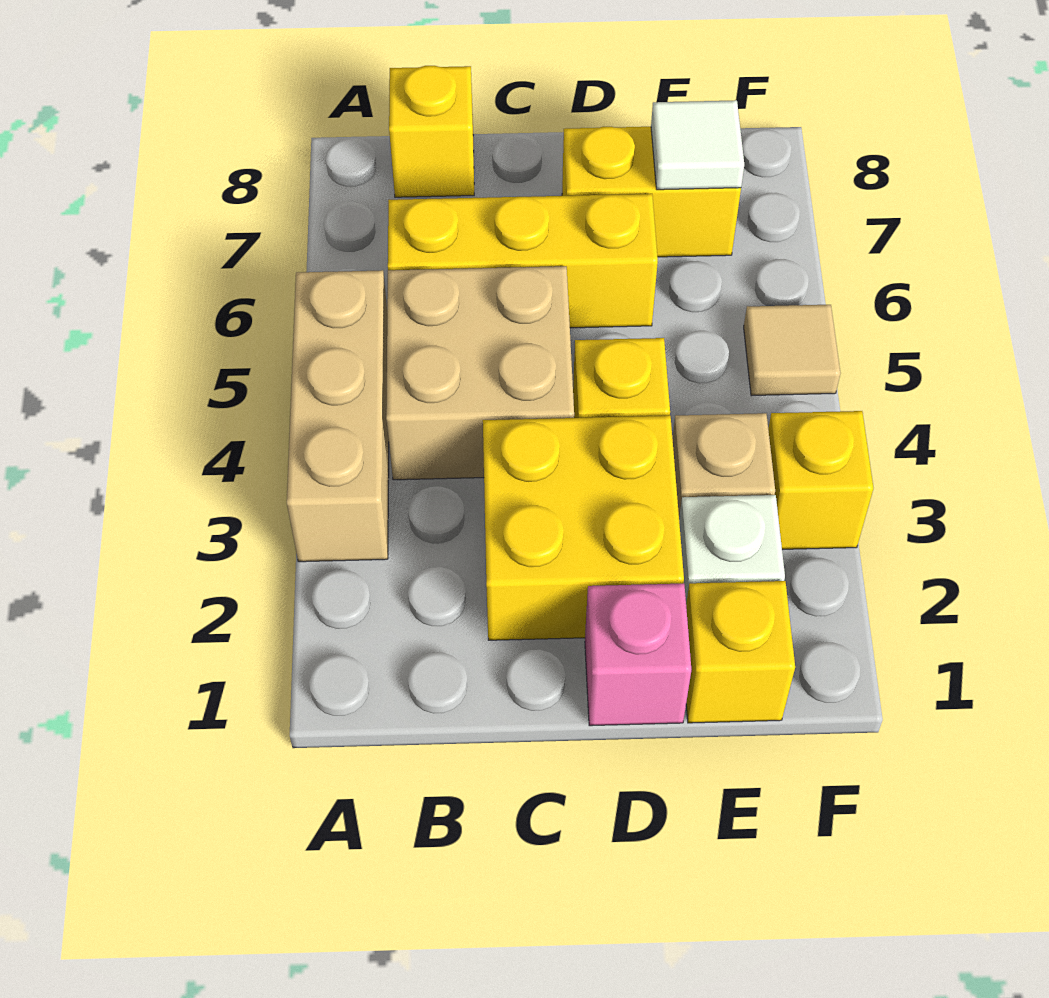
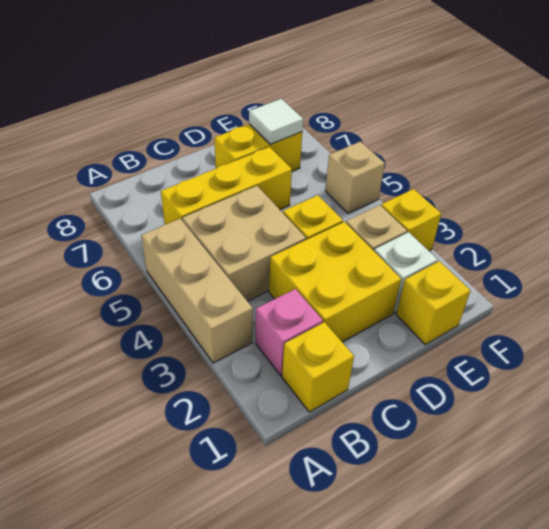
yellow brick B8 level 1 -> yellow brick B1 level 1
pink brick D1 level 1 -> pink brick B2 level 1
tan tile F5 level 1 -> tan brick F5 level 1

